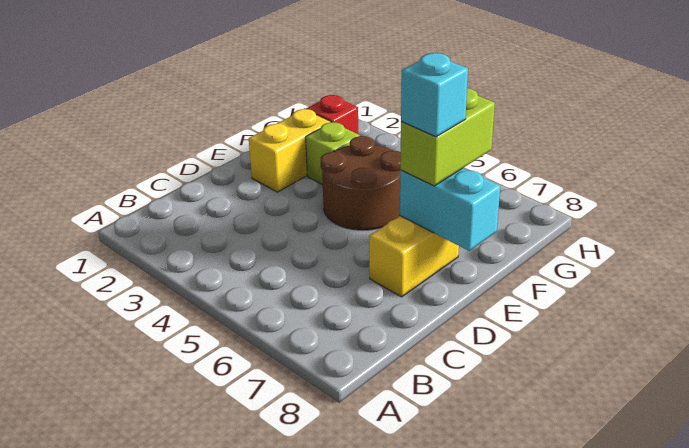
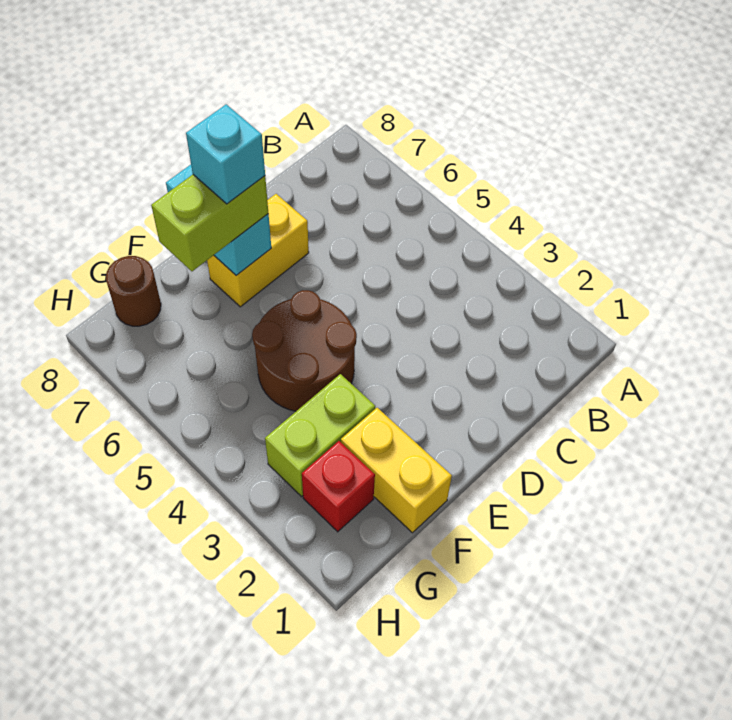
yellow brick E2:F2 level 1 -> yellow brick F1:F2 level 1
lime brick F3 level 1 -> lime brick F3:G3 level 1
none -> brown round brick G8 level 1

